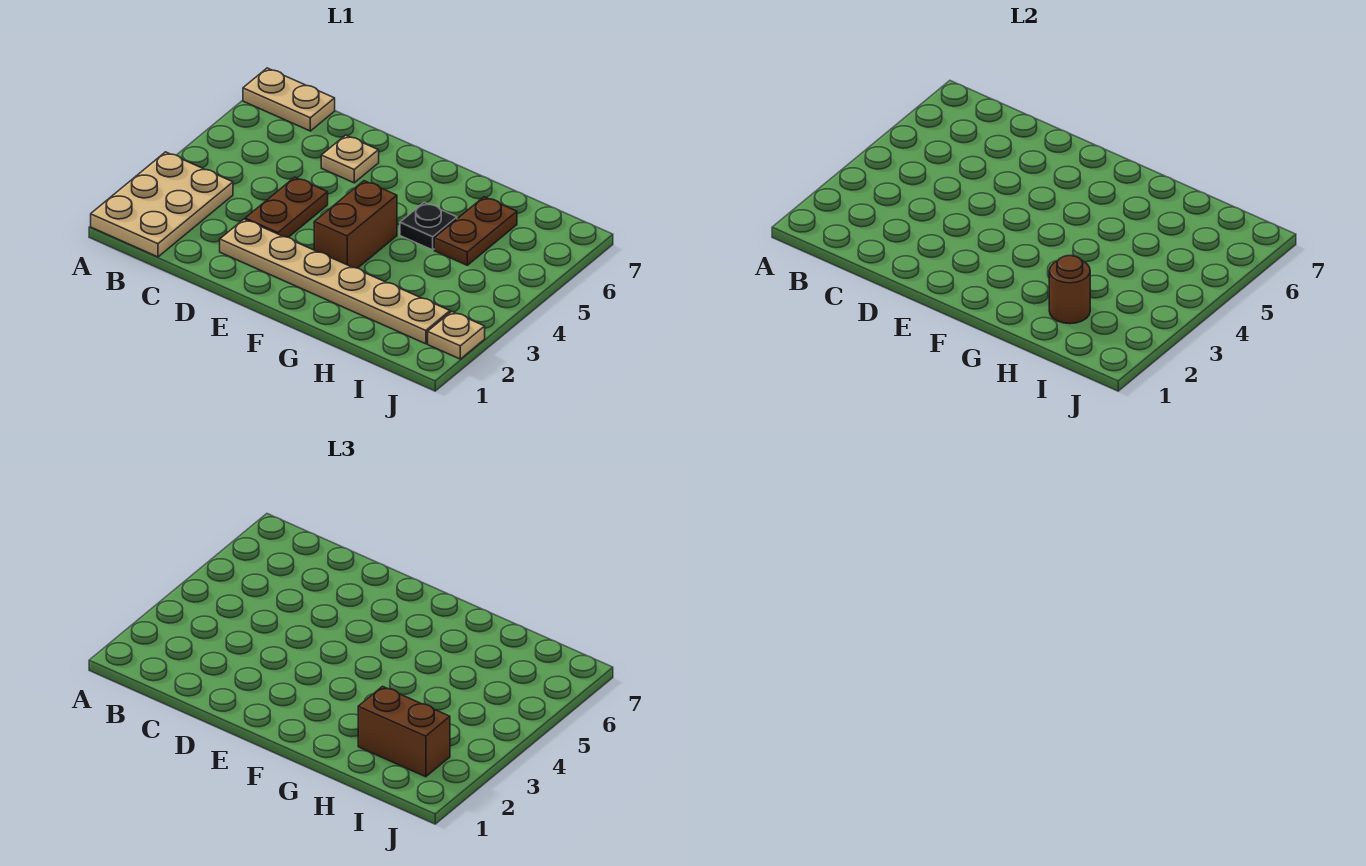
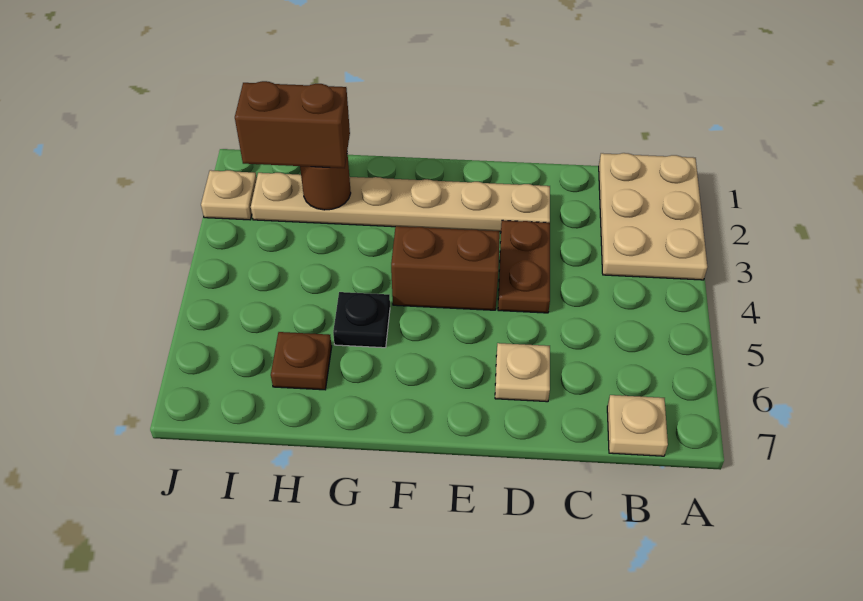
tan plate A7:B7 level 1 -> tan plate B7 level 1
brown brick F3:F4 level 1 -> brown brick E4:F4 level 1
brown plate H5:H6 level 1 -> brown plate H6 level 1

